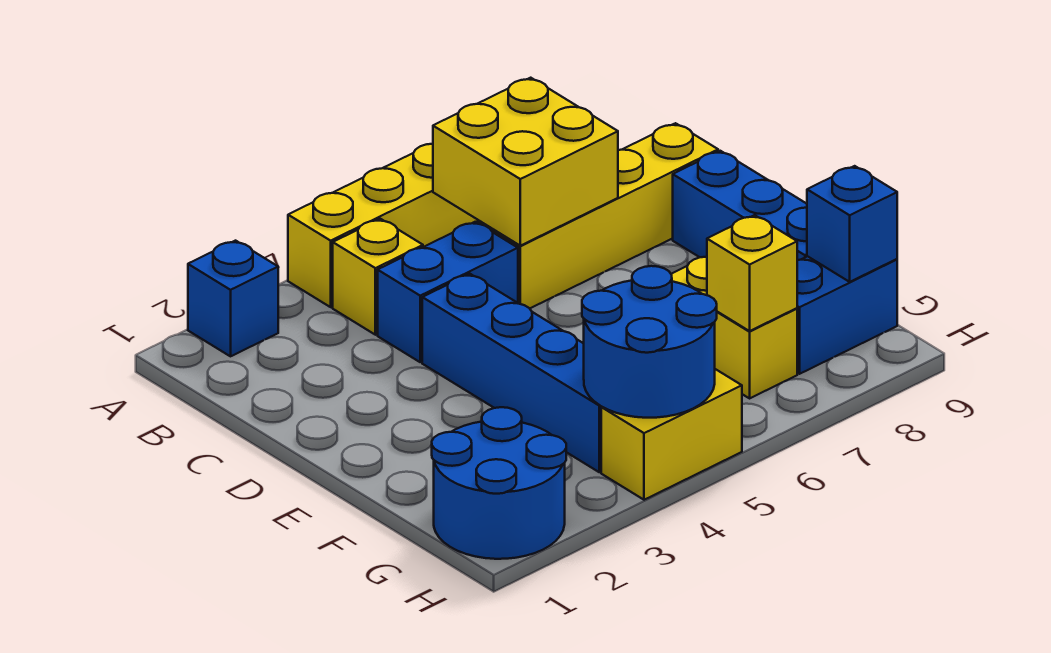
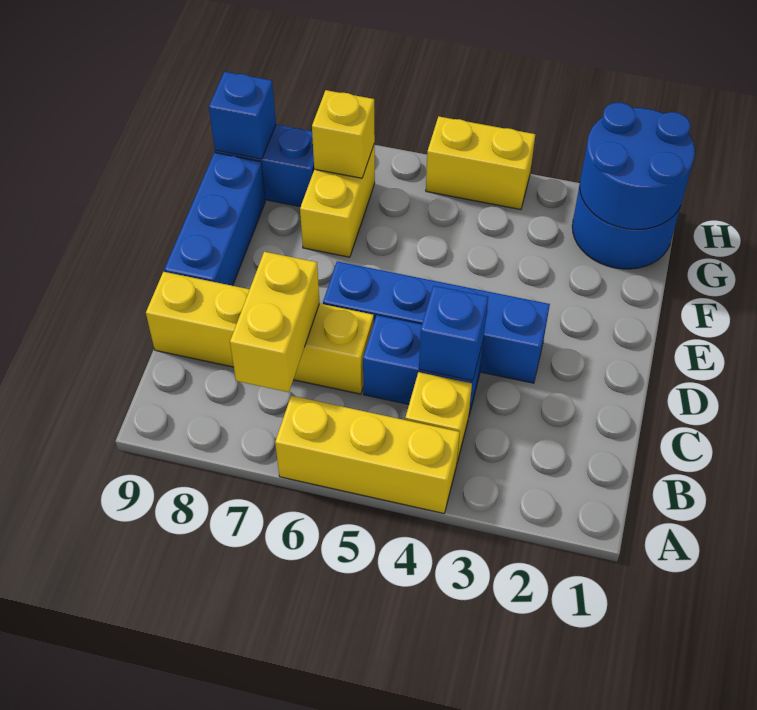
blue brick A2 level 1 -> blue brick C4 level 2
yellow brick B6:C7 level 2 -> yellow brick B7:C7 level 2
blue brick D4:G4 level 1 -> blue brick D3:D6 level 1
blue round brick G4:H5 level 2 -> blue round brick G1:H2 level 2

